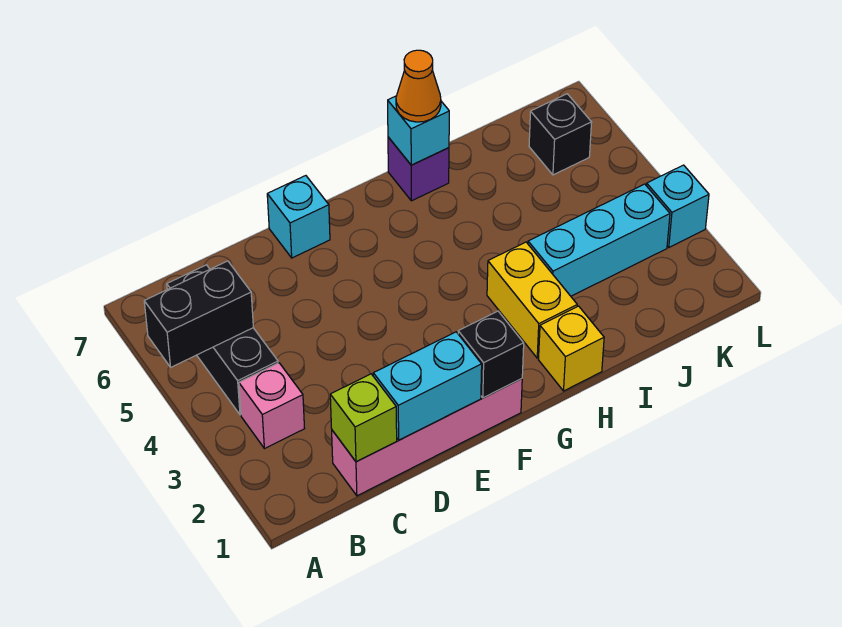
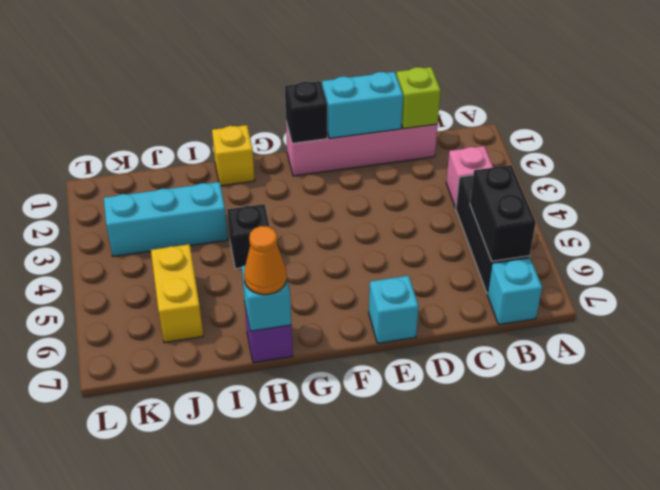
black brick A5:B5 level 2 -> black brick B5:B6 level 2
yellow brick H2:H3 level 1 -> yellow brick J5:J6 level 1
black brick K6 level 1 -> black brick H4 level 1
cyan brick L3 level 1 -> cyan brick B7 level 1

